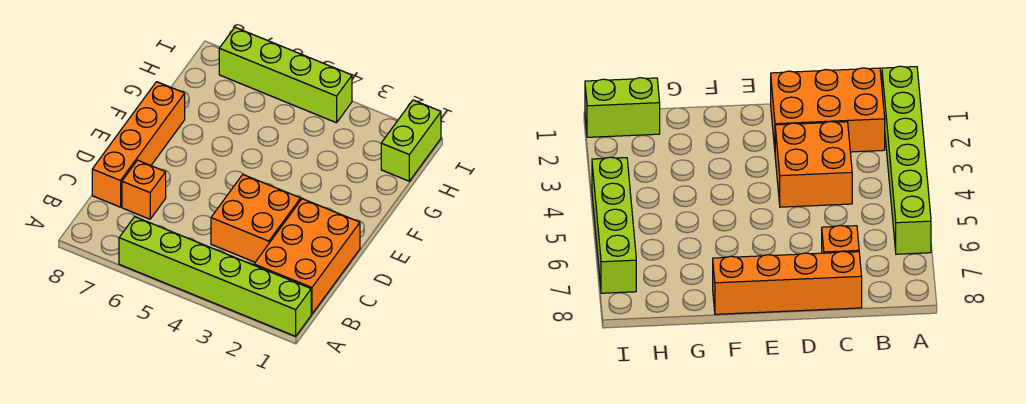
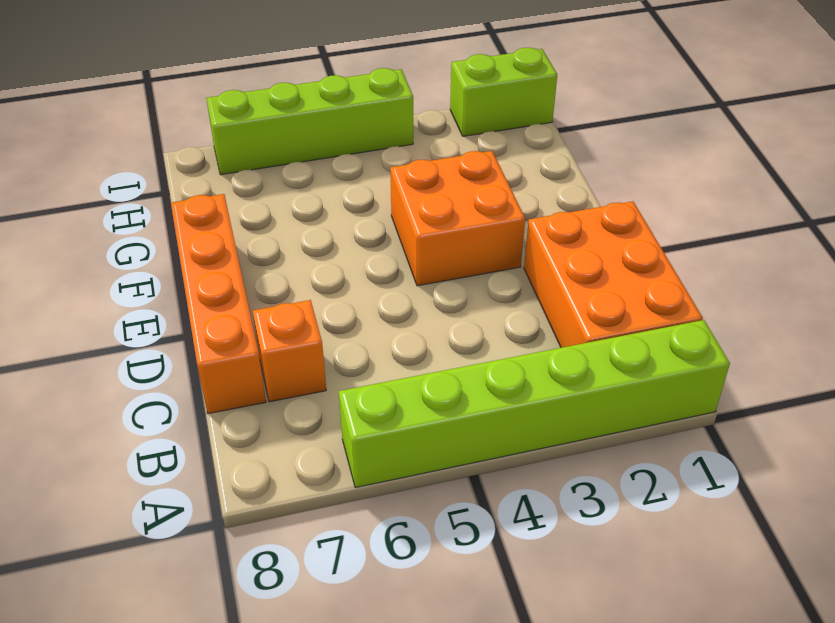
orange brick C3:D4 level 1 -> orange brick E3:F4 level 1
lime brick H1:I1 level 1 -> lime brick I1:I2 level 1

